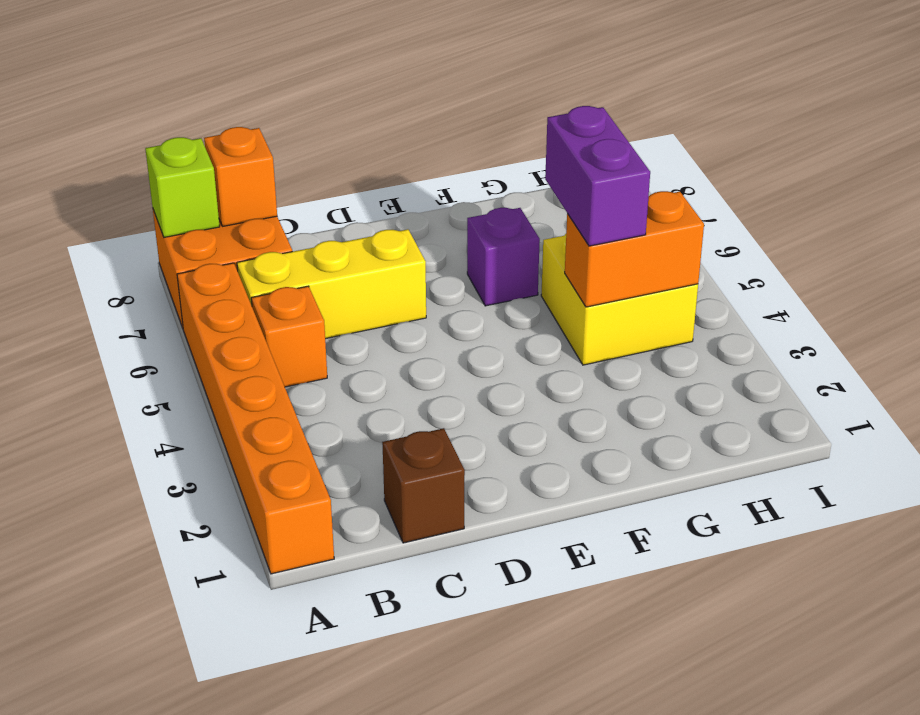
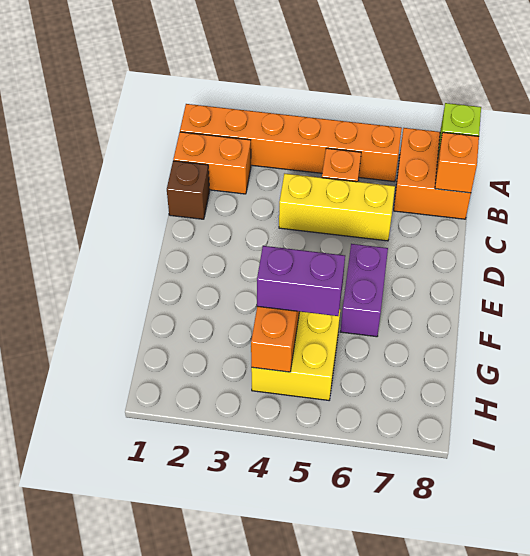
none -> orange brick B1:B2 level 1
yellow brick B6:D6 level 1 -> yellow brick C4:C6 level 1
purple brick F6 level 1 -> purple brick E6:F6 level 1

